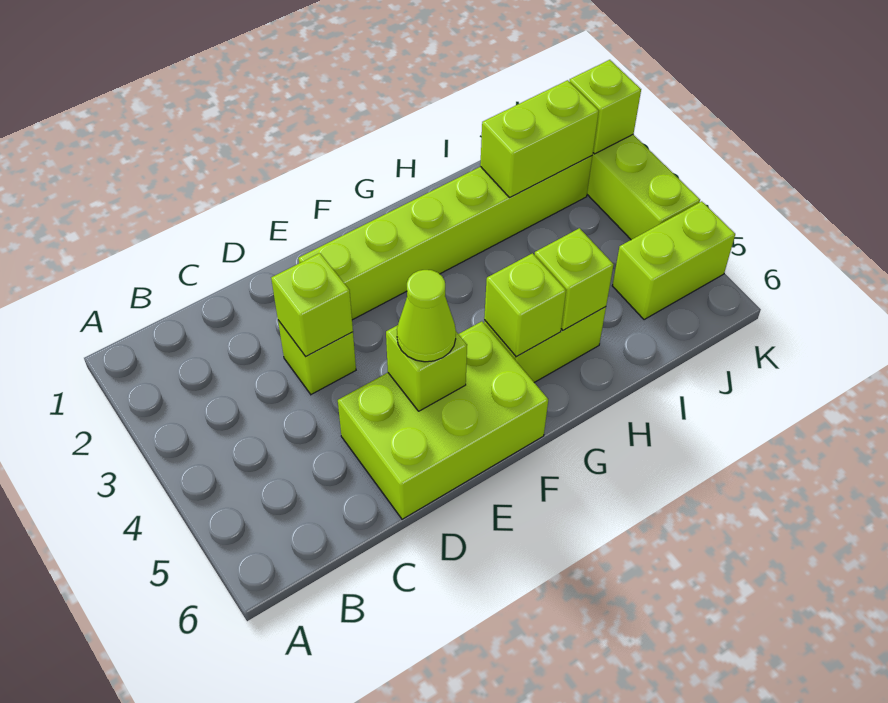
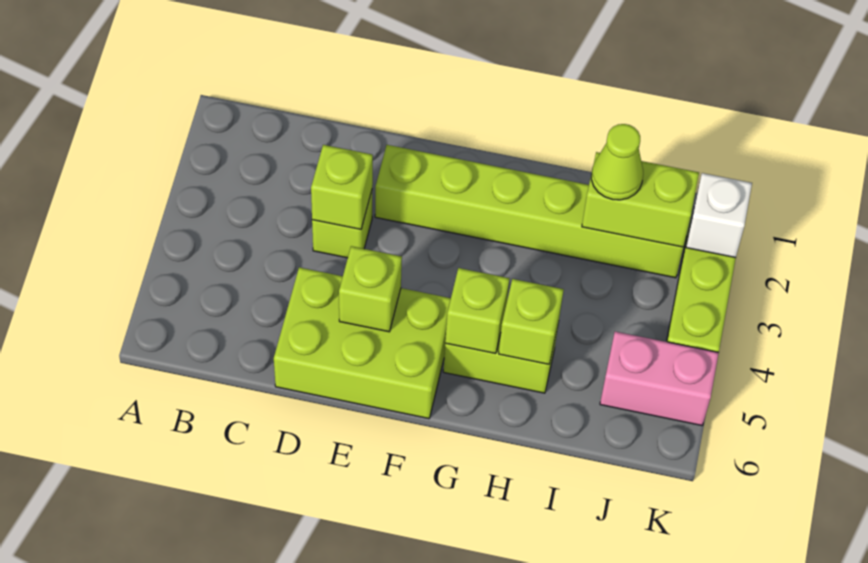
lime cone E5 level 3 -> lime cone I2 level 3
lime brick J5:K5 level 1 -> pink brick J5:K5 level 1
lime brick K2 level 2 -> white brick K2 level 2

